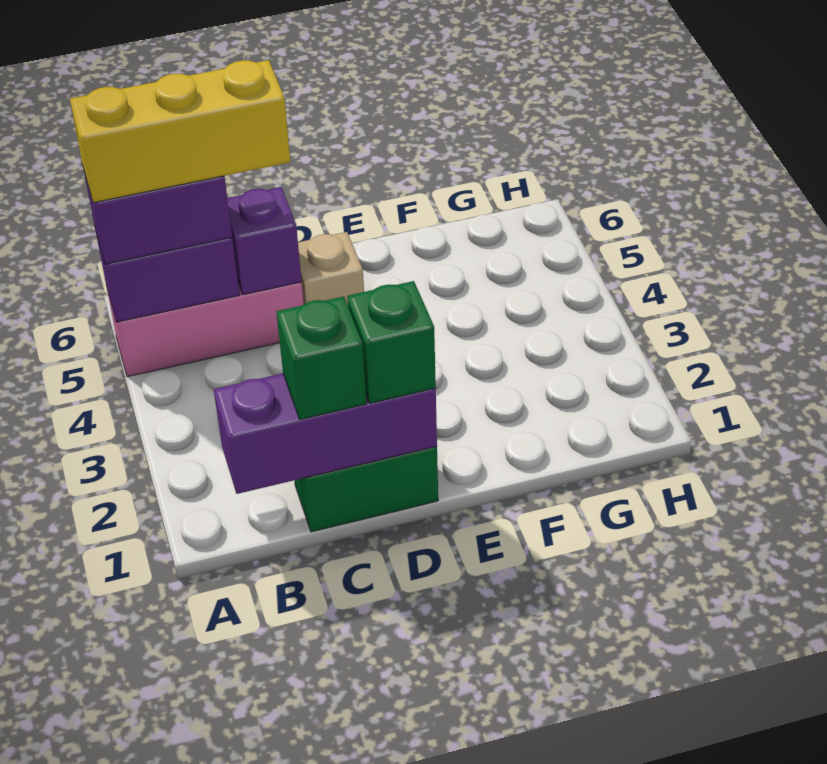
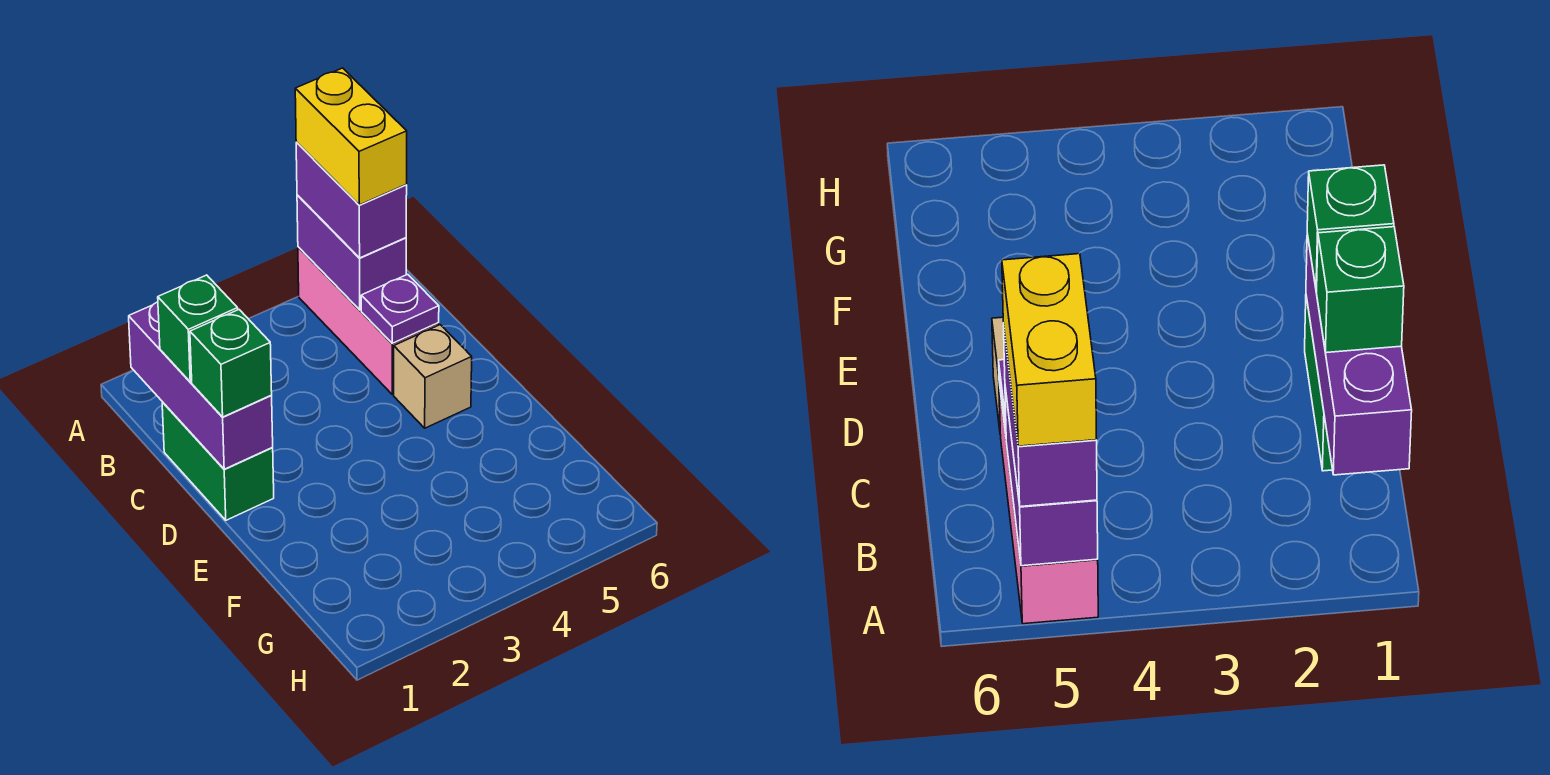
yellow brick A5:C5 level 4 -> yellow brick A5:B5 level 4
purple brick C5 level 2 -> purple plate C5 level 2

